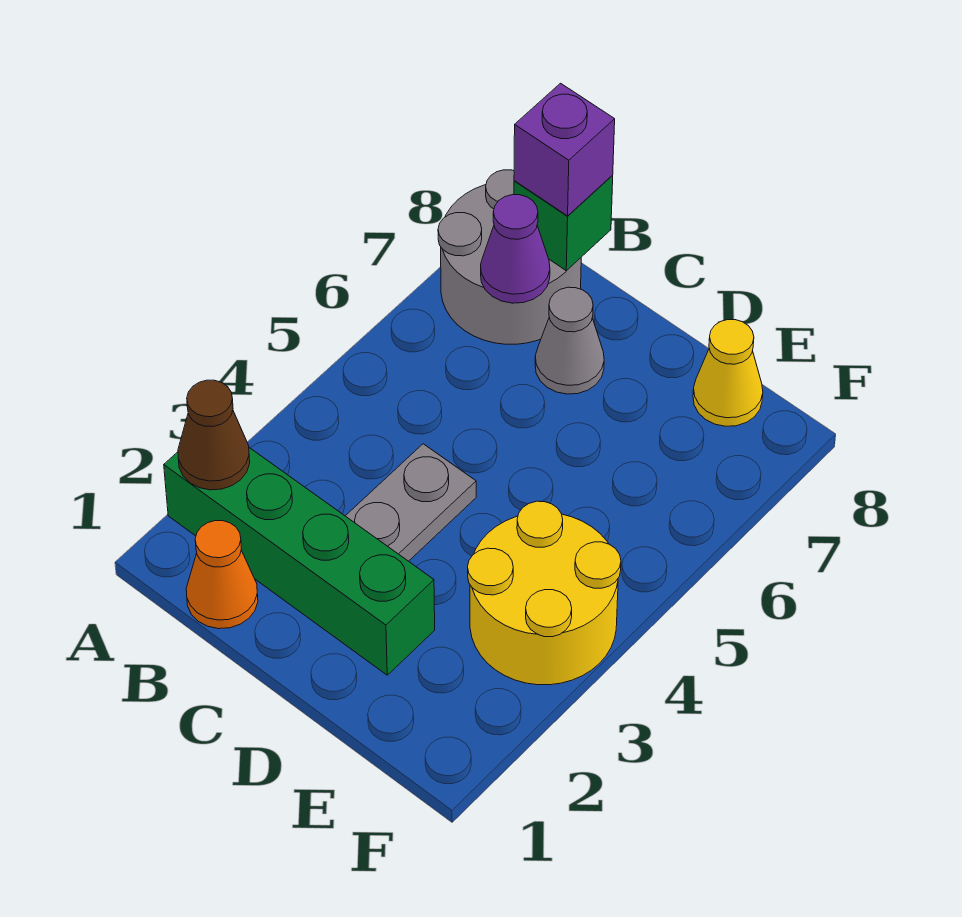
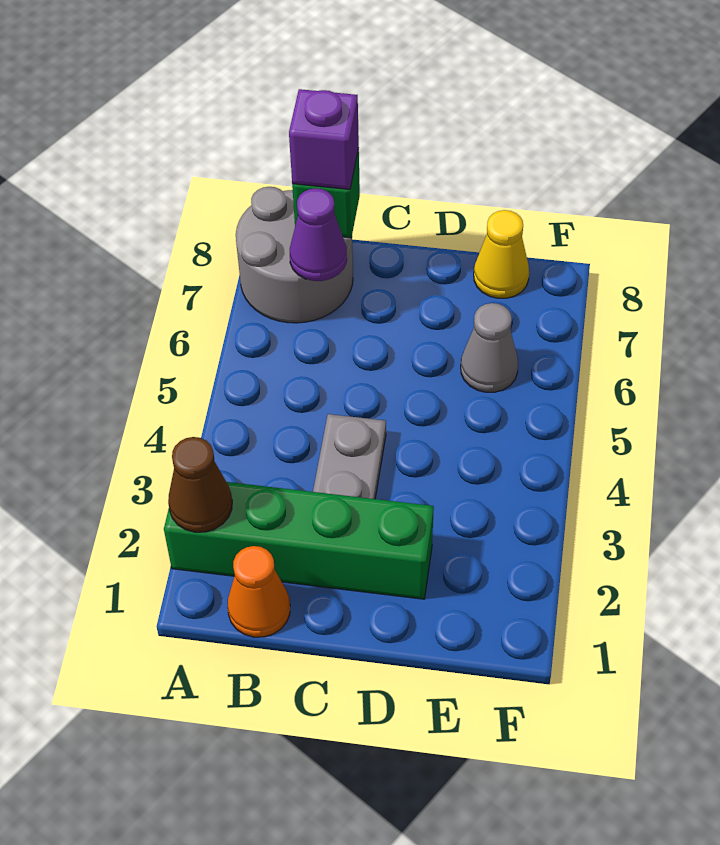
grey cone C7 level 1 -> grey cone E6 level 1
yellow round brick E3:F4 level 1 -> none

